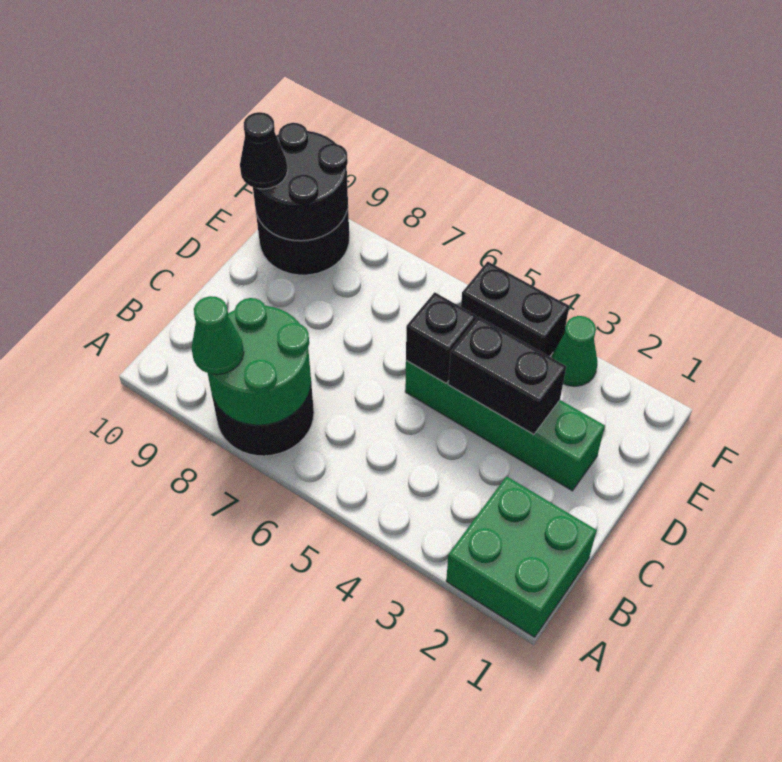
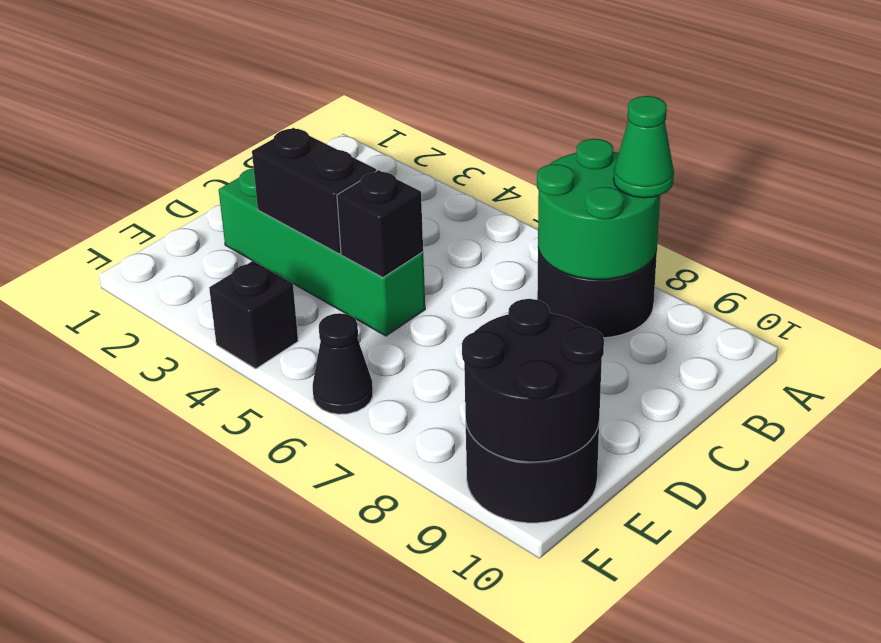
green brick A1:B2 level 1 -> none
black cone E10 level 3 -> black cone F6 level 1
green cone F3 level 1 -> none
black brick F4:F5 level 1 -> black brick F4 level 1

